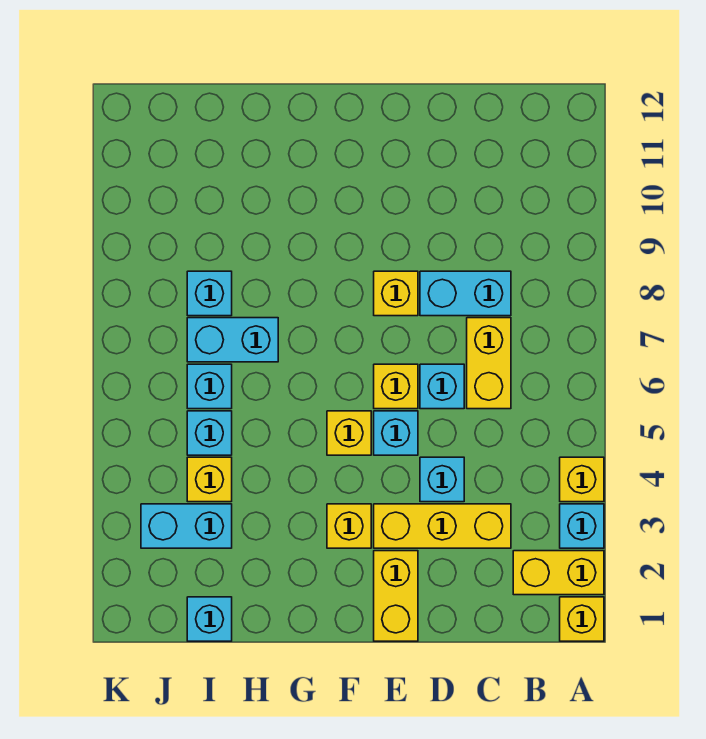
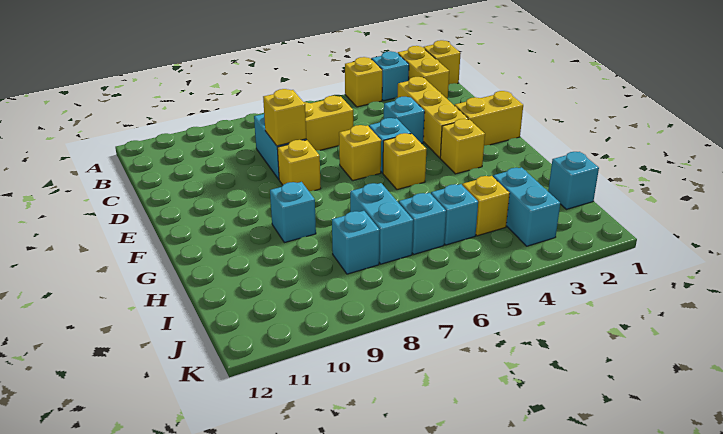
cyan brick D6 level 1 -> cyan brick G9 level 1
none -> yellow brick D8 level 2

